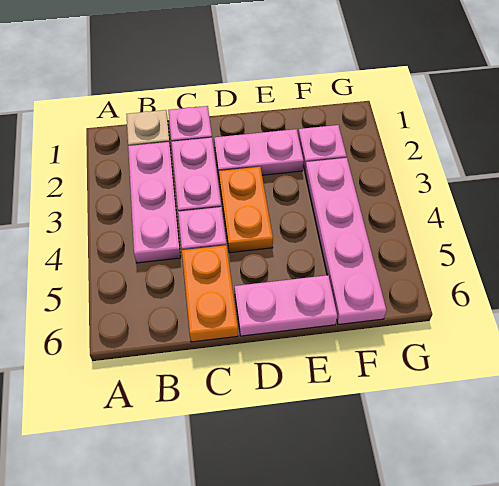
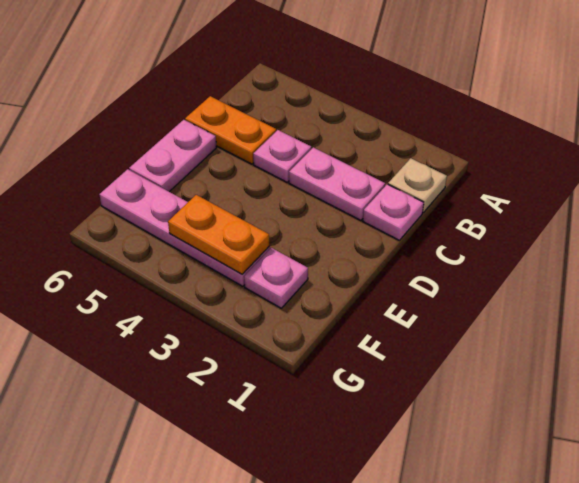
pink plate B2:B4 level 1 -> none
pink plate D2:E2 level 1 -> none
orange plate D3:D4 level 1 -> orange plate F3:F4 level 2

